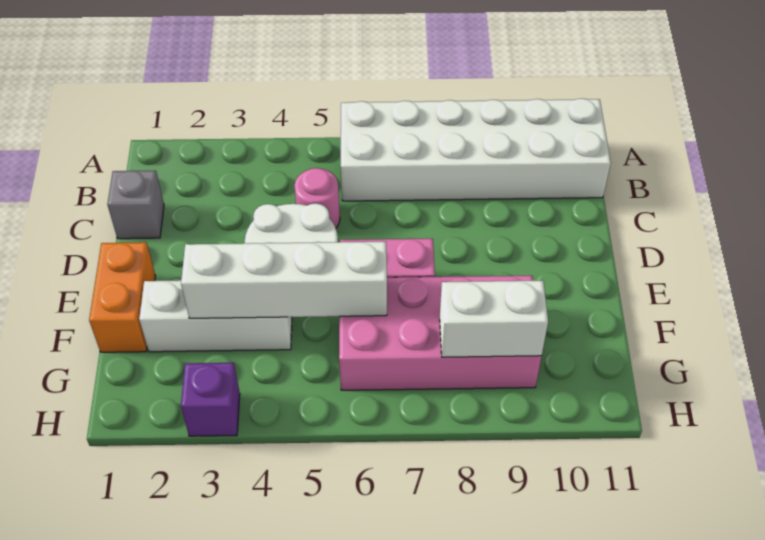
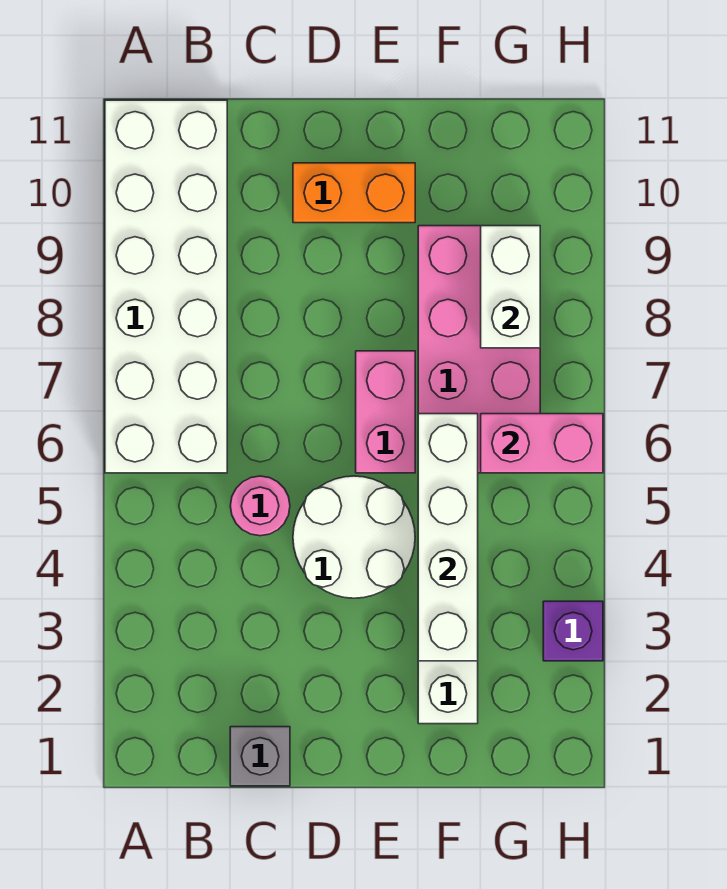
orange brick E1:F1 level 1 -> orange brick D10:E10 level 1
none -> pink brick G6:H6 level 2

